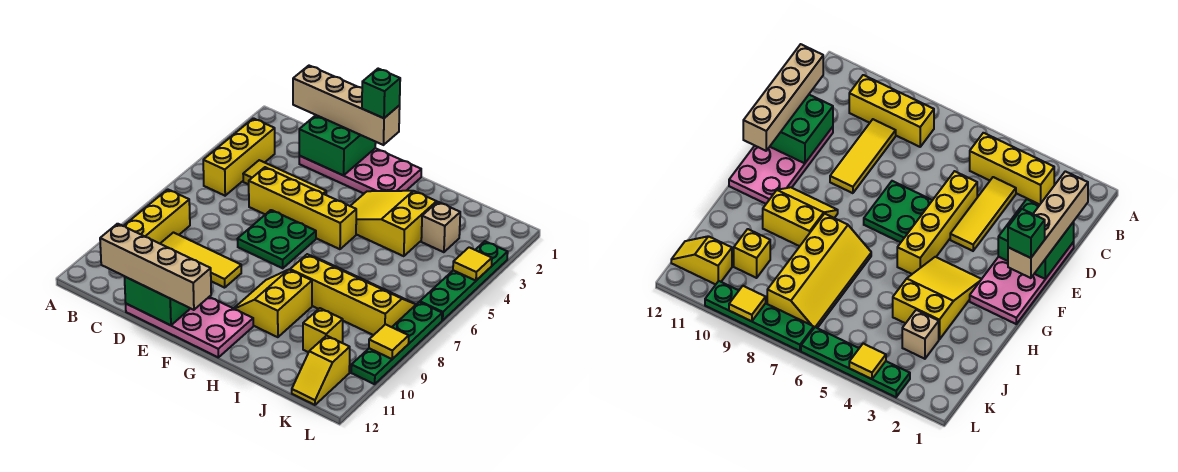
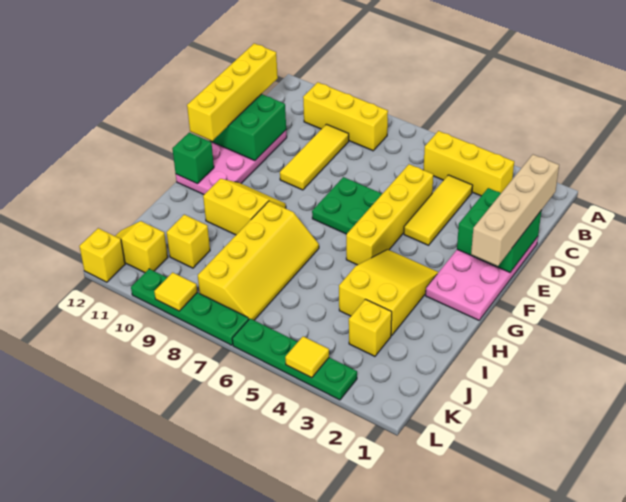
tan brick C12:F12 level 3 -> yellow brick C12:F12 level 3
green brick F1 level 4 -> green brick G12 level 2
tan brick J3 level 1 -> yellow brick J3 level 1
none -> yellow brick L12 level 1

